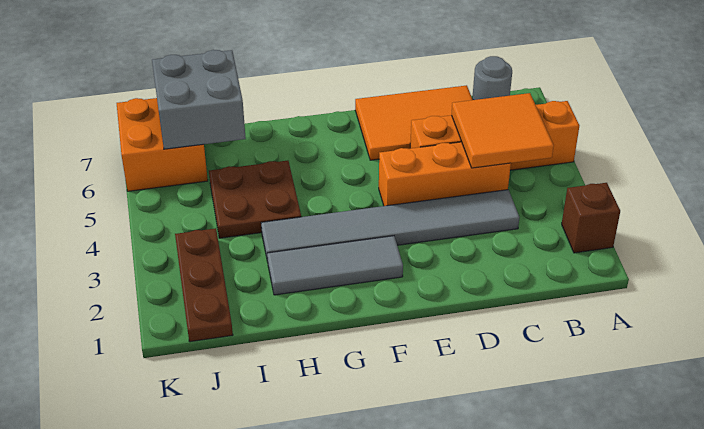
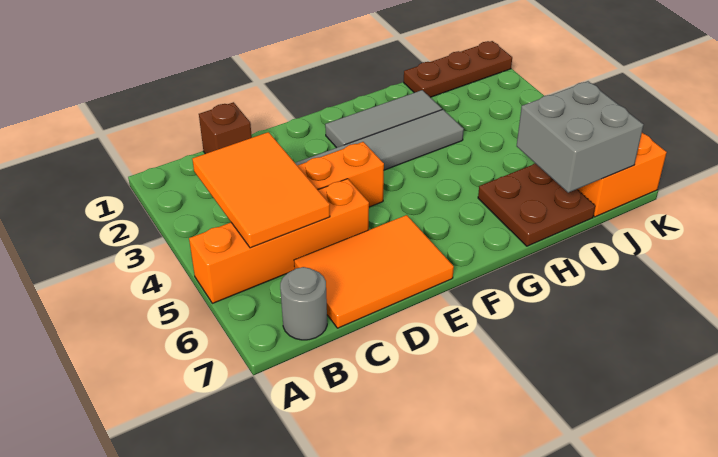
brown brick A2 level 1 -> brown brick C1 level 1
orange tile B4:C5 level 2 -> orange tile B3:C5 level 2
brown plate H4:I5 level 1 -> brown plate H6:I7 level 1
brown plate J1:J3 level 1 -> brown plate I1:K1 level 1

